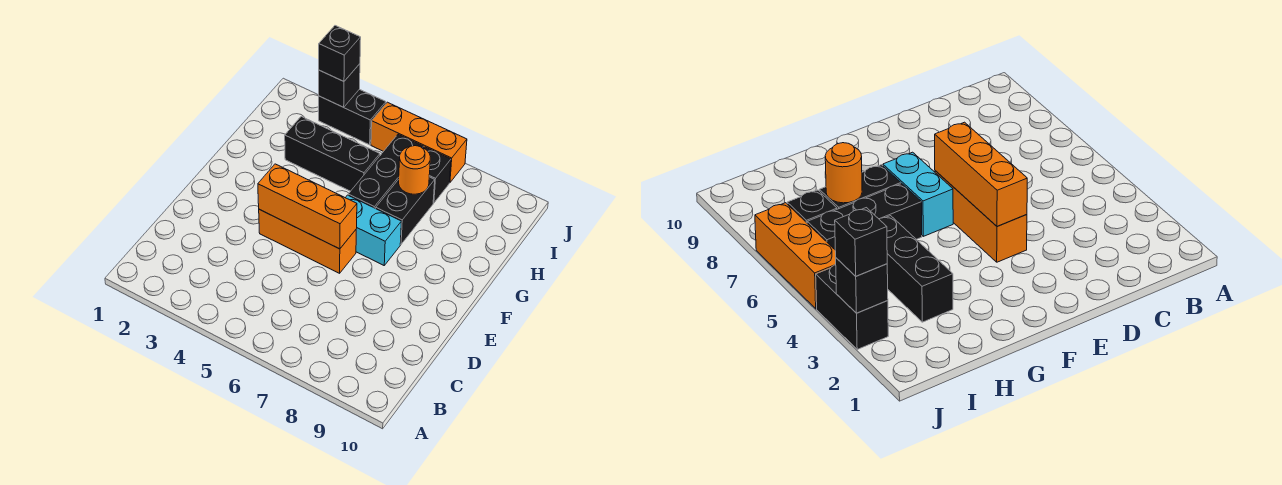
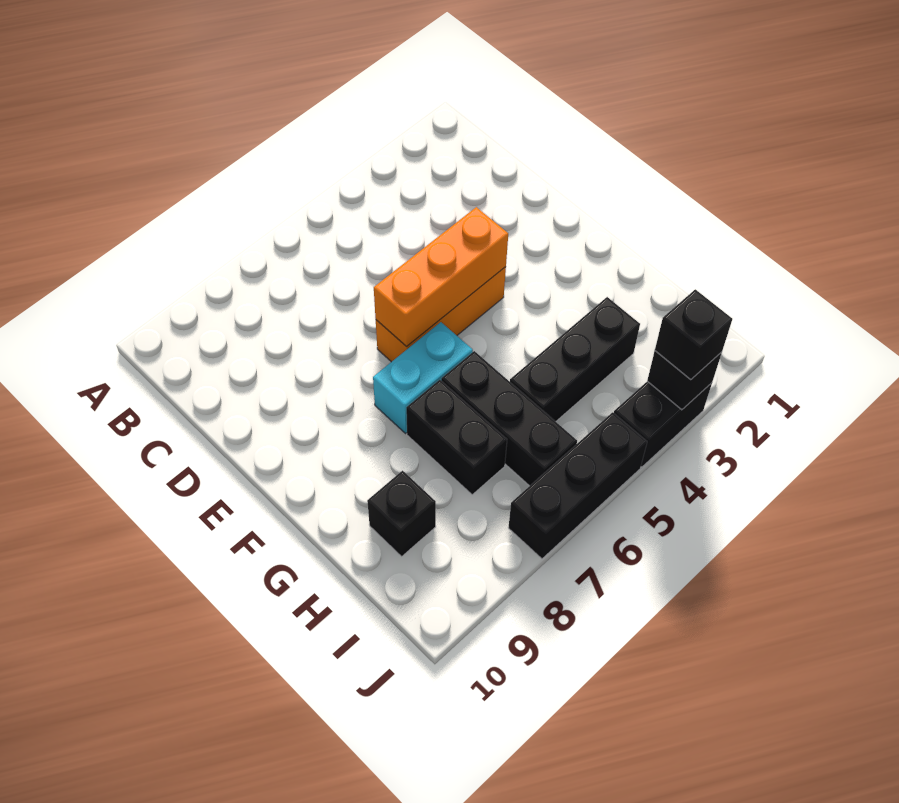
orange round brick H7 level 2 -> none
black brick I7 level 1 -> black brick H9 level 1
orange brick J5:J7 level 1 -> black brick J5:J7 level 1

